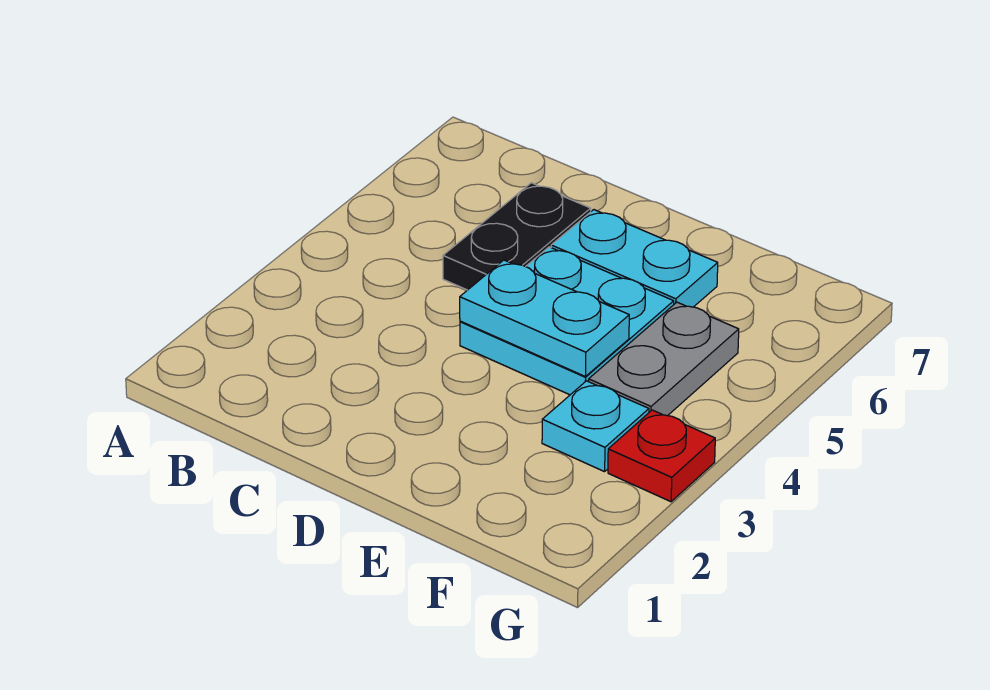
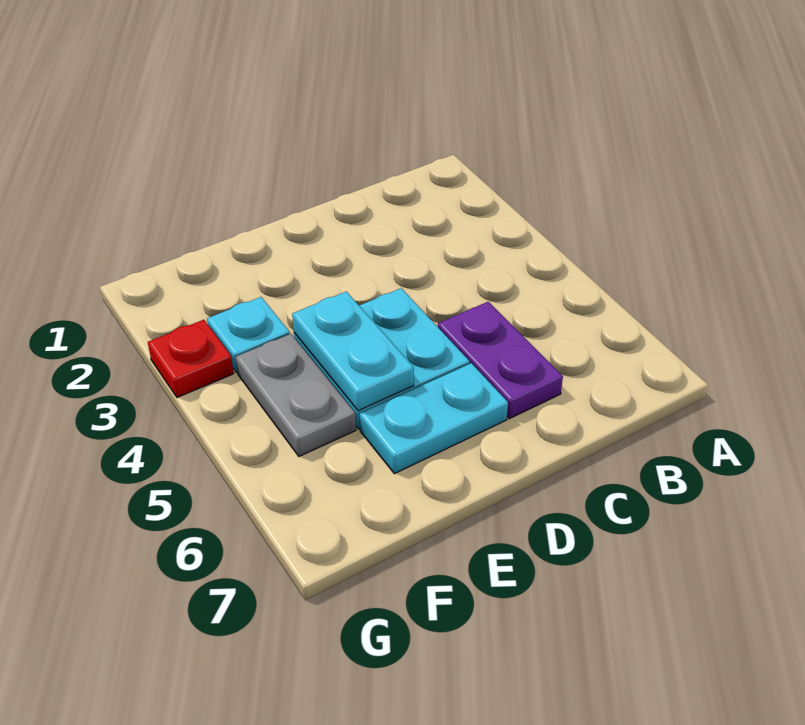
black plate C5:C6 level 1 -> purple plate C5:C6 level 1
cyan plate D4:E4 level 2 -> cyan plate E4:E5 level 2

